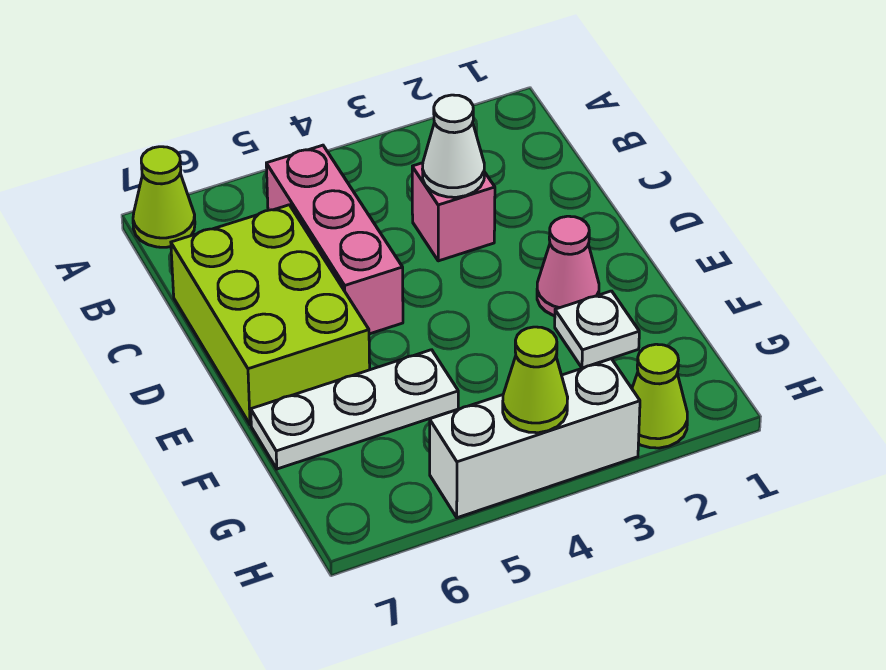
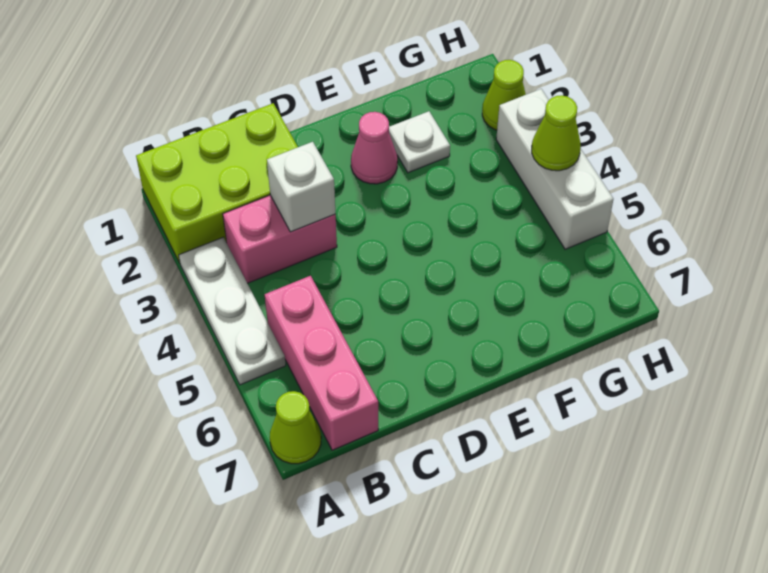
pink brick B5:D5 level 1 -> pink brick B5:B7 level 1
pink brick C3 level 1 -> pink brick B3:C3 level 1
white cone C3 level 2 -> white brick C3 level 2
lime brick C6:E7 level 1 -> lime brick A1:C2 level 1
white plate F5:F7 level 1 -> white plate A3:A5 level 1

